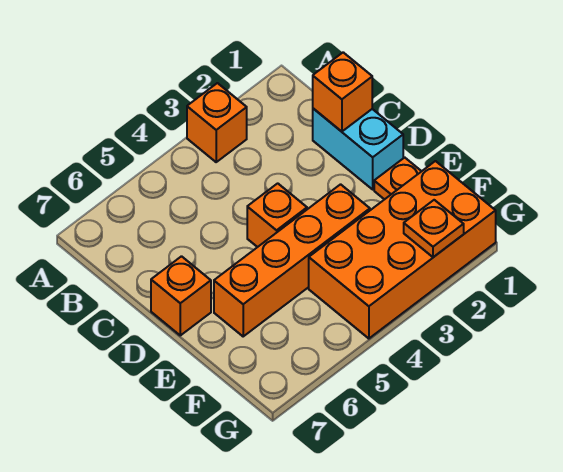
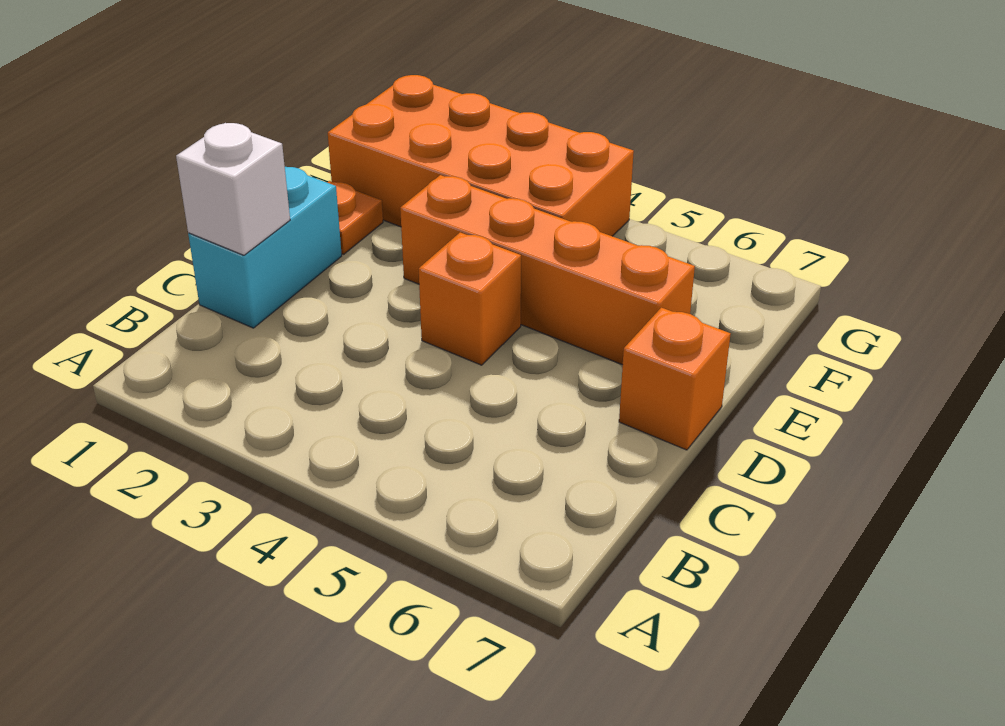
orange brick A3 level 1 -> none
orange brick C1 level 2 -> white brick C1 level 2
orange plate G2 level 2 -> none

